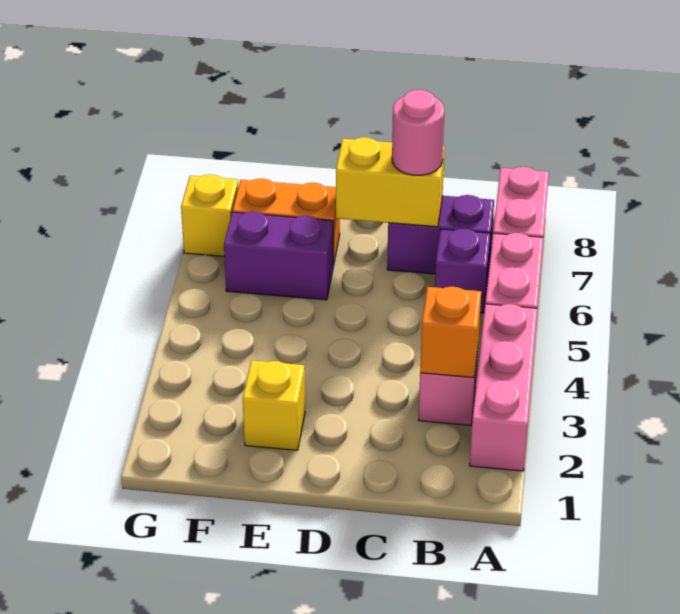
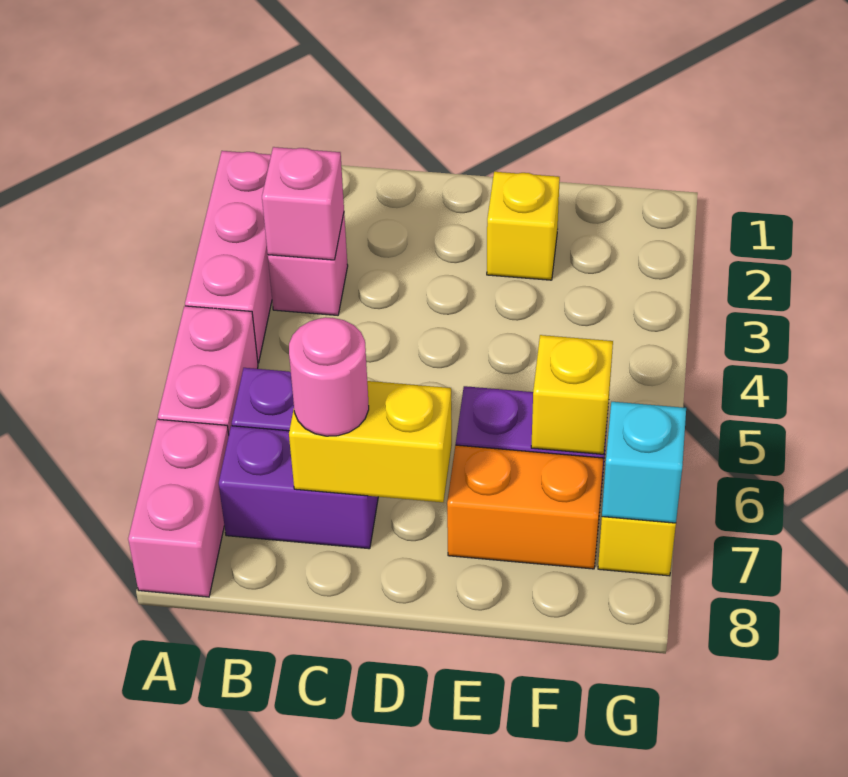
orange brick B3 level 2 -> pink brick B3 level 2
none -> yellow brick F6 level 2
none -> cyan brick G7 level 2

